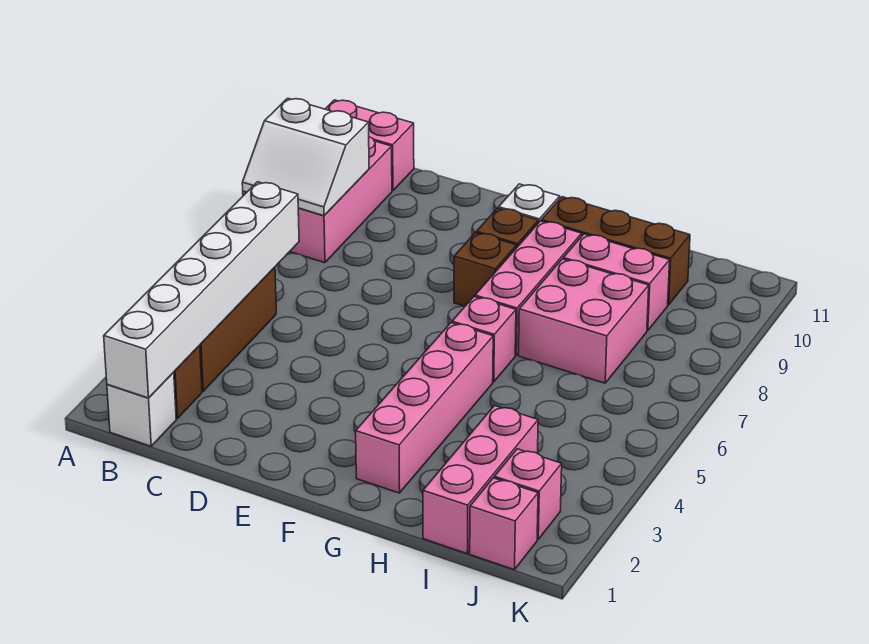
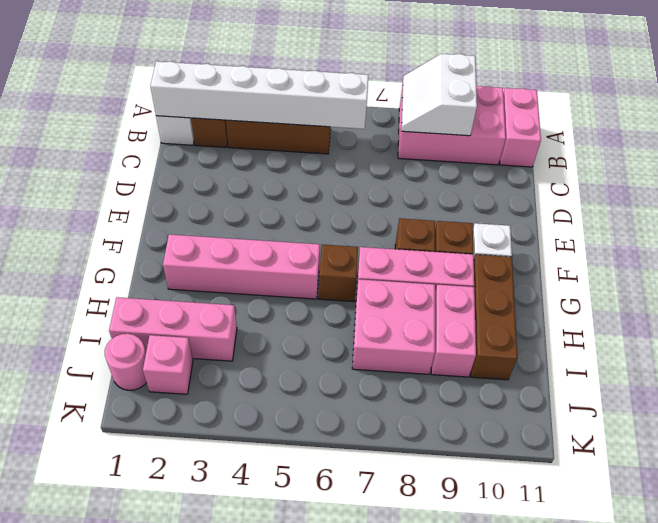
pink brick G6 level 1 -> brown brick G6 level 1
pink brick J1 level 1 -> pink round brick J1 level 1

